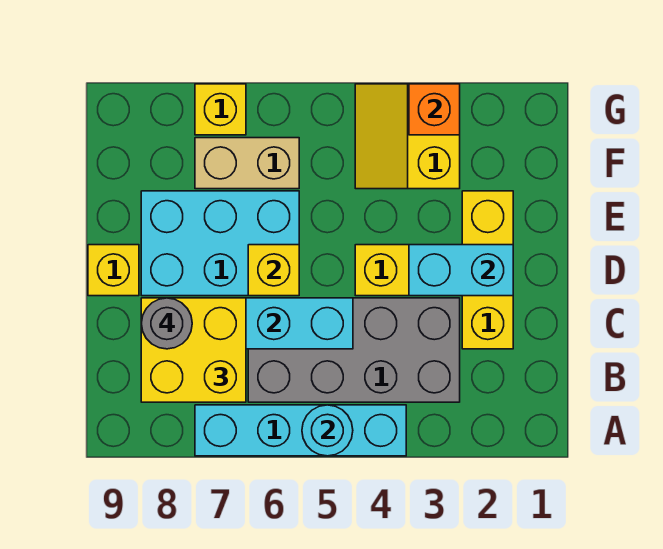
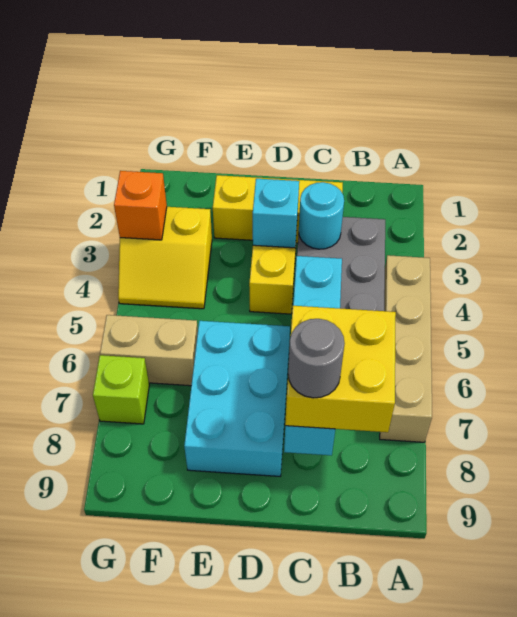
cyan brick A4:A7 level 1 -> tan brick A4:A7 level 1
cyan round brick A5 level 2 -> cyan round brick C3 level 2
cyan brick D2:D3 level 2 -> cyan brick D3 level 2
yellow brick D6 level 2 -> none
yellow brick D9 level 1 -> none
tan brick F6:F7 level 1 -> tan brick F6:G6 level 1
yellow brick G7 level 1 -> lime brick G7 level 1

